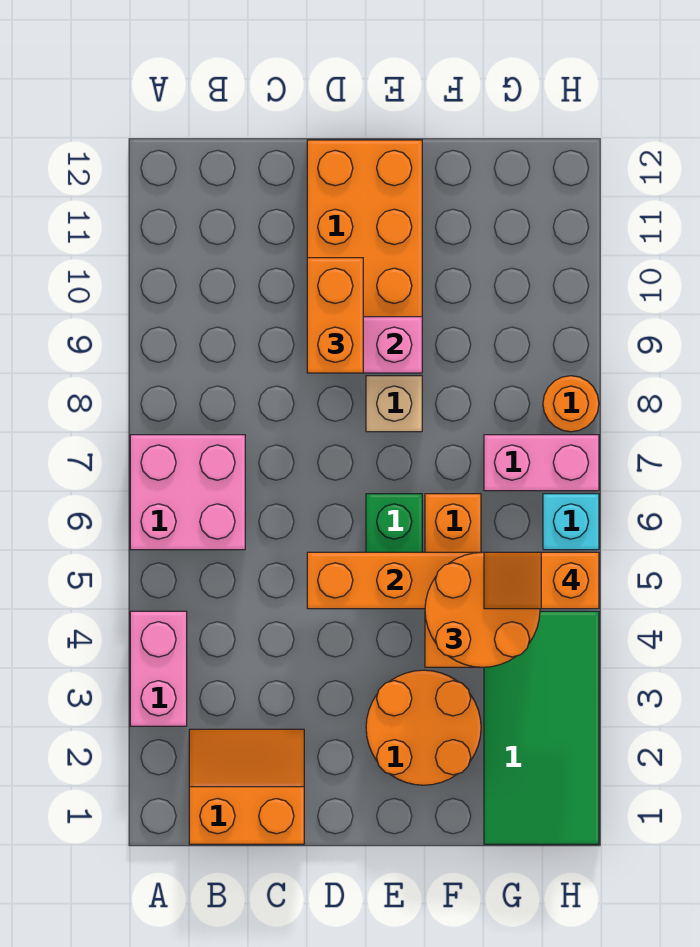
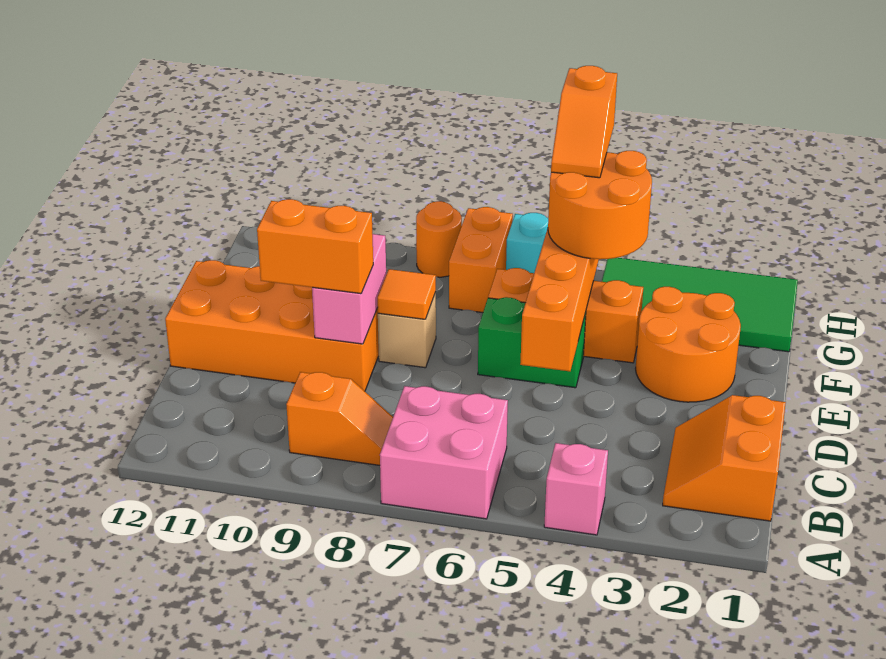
pink brick A3:A4 level 1 -> pink brick A4 level 1
none -> orange slope B8:B9 level 1 top 9
none -> orange tile E8 level 2
pink brick G7:H7 level 1 -> orange brick G7:H7 level 1

